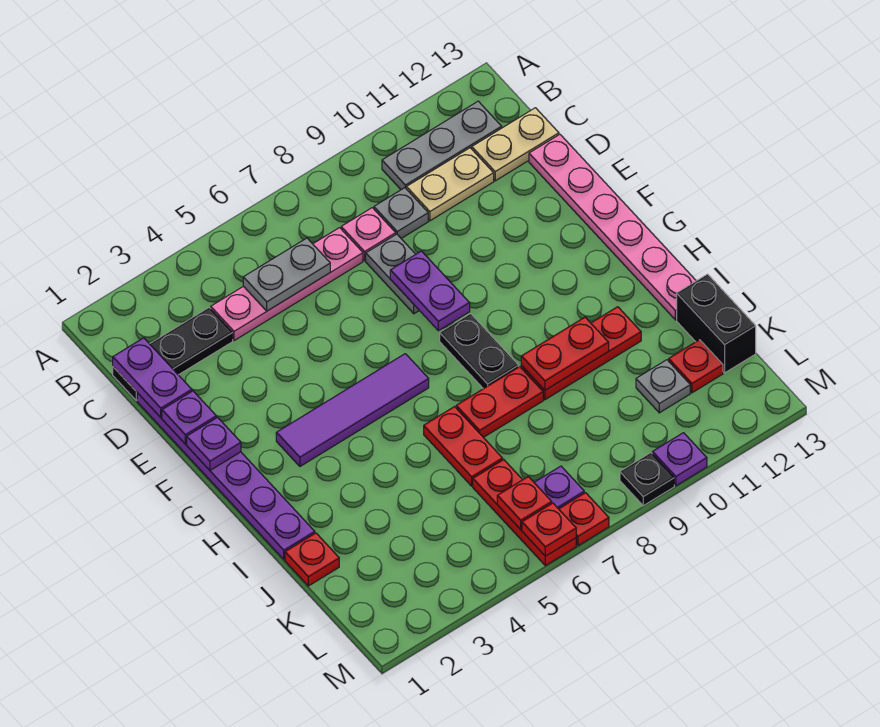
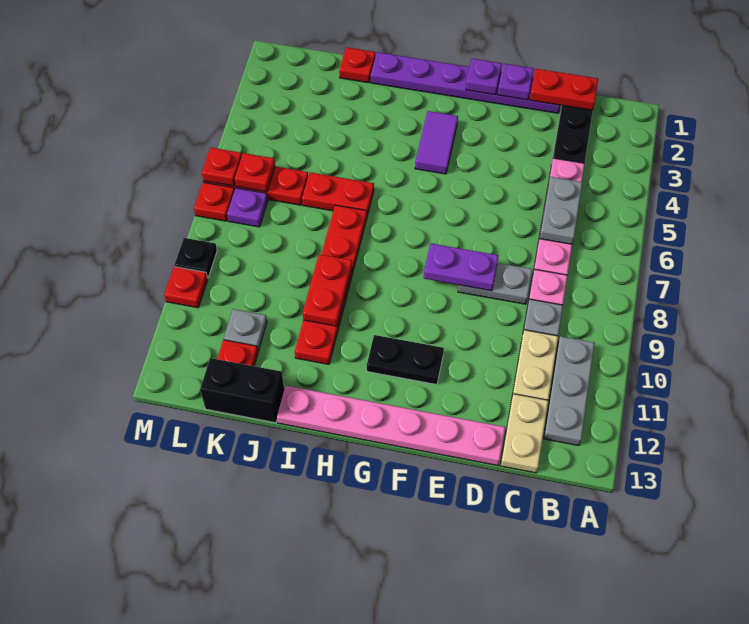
purple plate C1:D1 level 2 -> red plate C1:D1 level 2
purple tile G3:G6 level 1 -> purple tile G3:G4 level 1
black plate G8:H8 level 1 -> black plate F11:G11 level 1
purple plate M10 level 1 -> red plate M10 level 1

